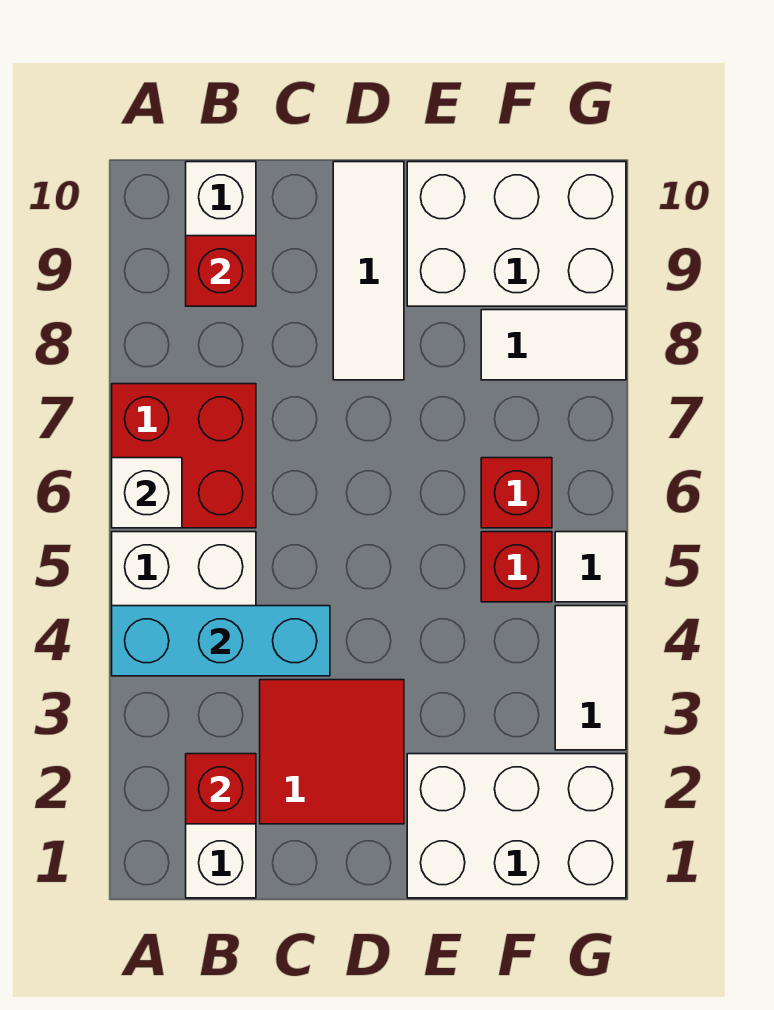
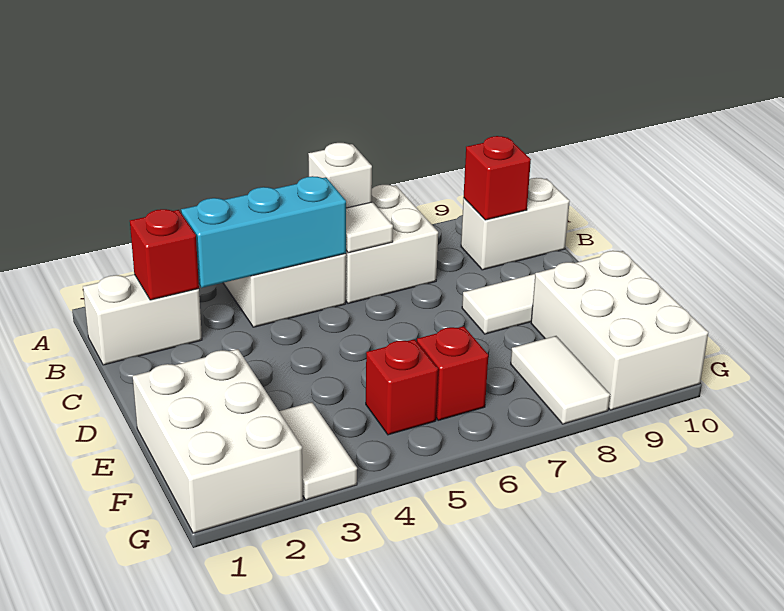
cyan brick A4:C4 level 2 -> cyan brick B3:B5 level 2
red brick A6:B7 level 1 -> white brick A6:B7 level 1
red tile C2:D3 level 1 -> none
white tile G3:G4 level 1 -> white tile F3:G3 level 1
white tile G5 level 1 -> white tile B6 level 2

